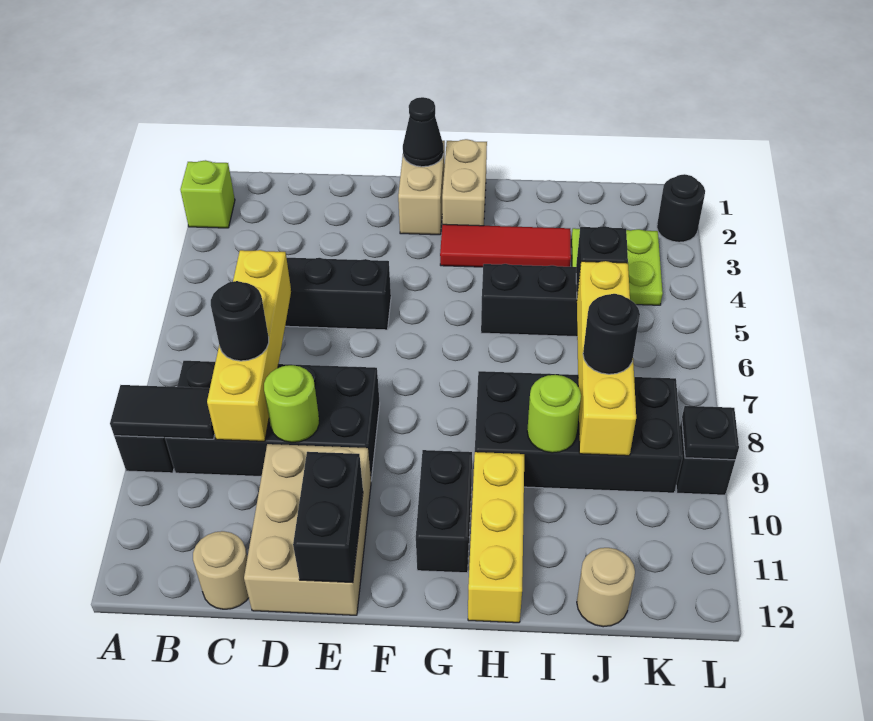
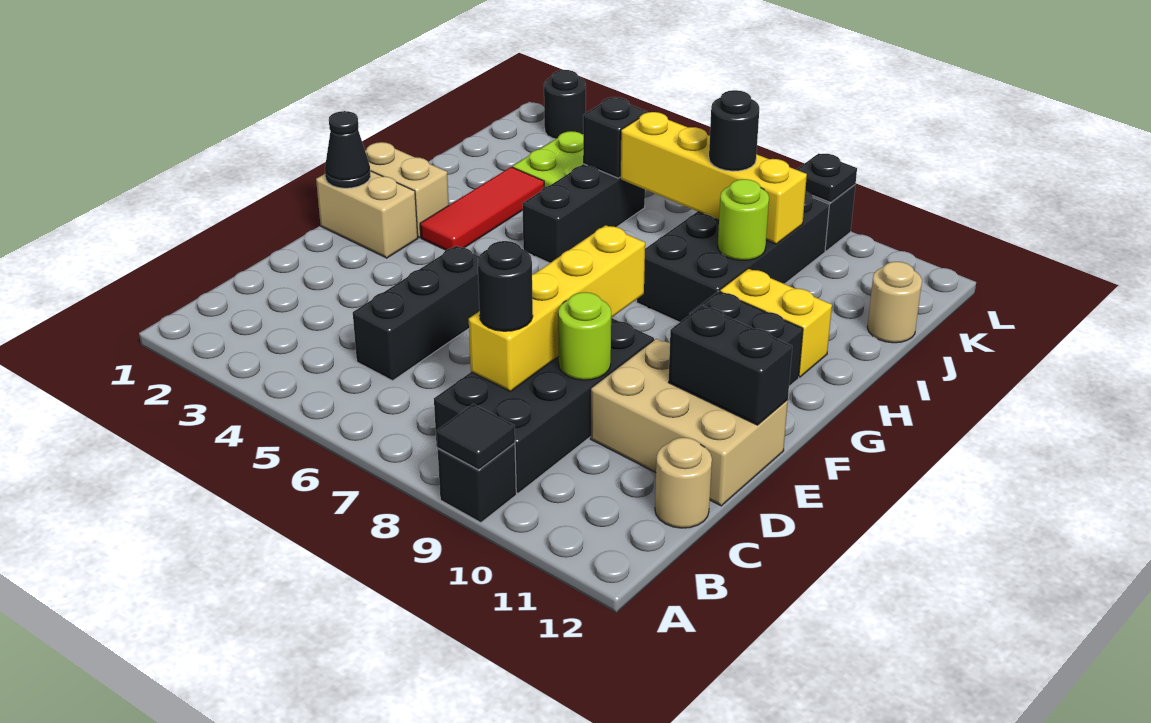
lime brick A2 level 1 -> none
black tile A9:B9 level 2 -> black tile A9 level 2
yellow brick C6:C9 level 2 -> yellow brick C8:F8 level 2
yellow brick H10:H12 level 1 -> yellow brick H10:H11 level 1

